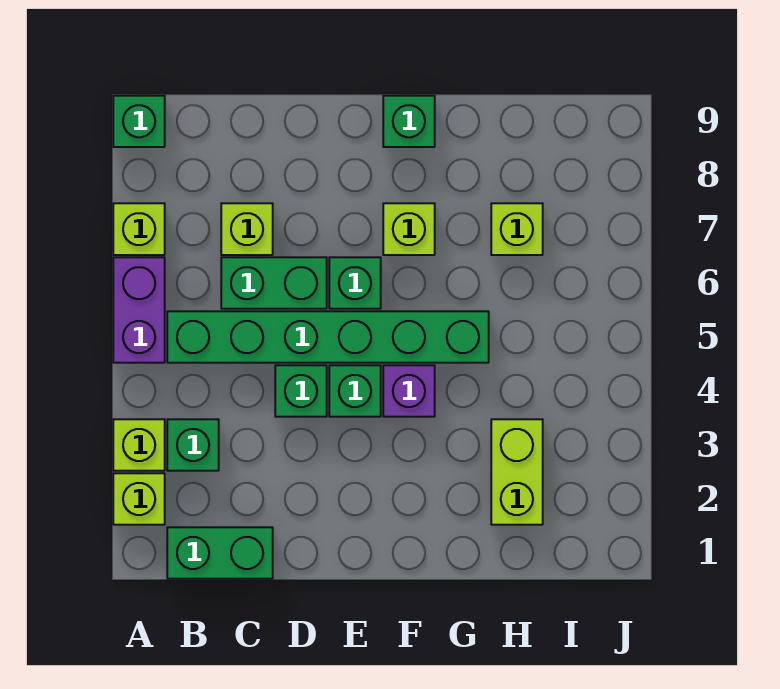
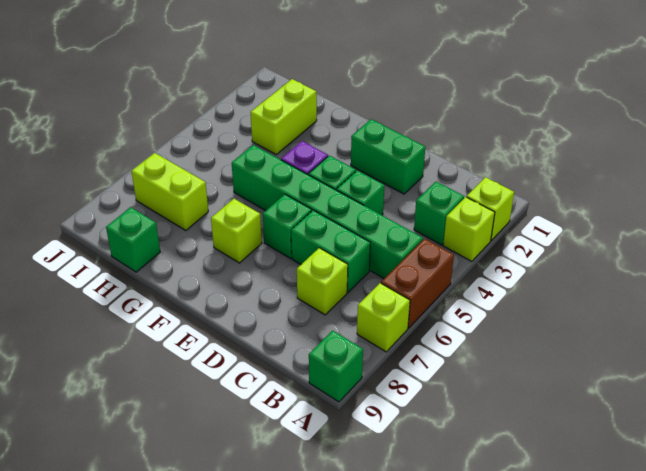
purple brick A5:A6 level 1 -> brown brick A5:A6 level 1
green brick B1:C1 level 1 -> green brick D2:E2 level 1
green brick F9 level 1 -> green brick H9 level 1
lime brick H7 level 1 -> lime brick H7:I7 level 1

